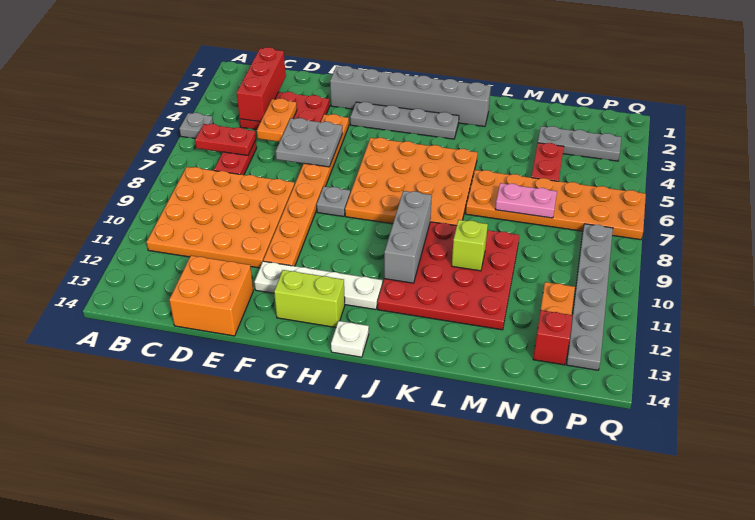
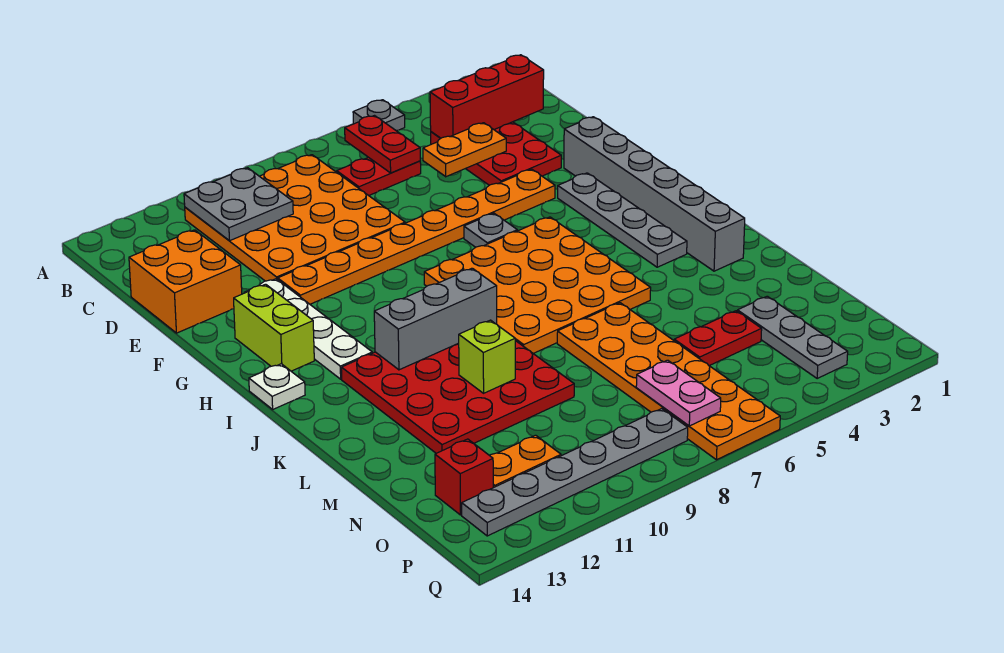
grey plate E5:F6 level 2 -> grey plate B10:C11 level 2
grey plate G8 level 1 -> grey plate G6 level 1
pink plate M7:N7 level 2 -> pink plate O7:P7 level 2

